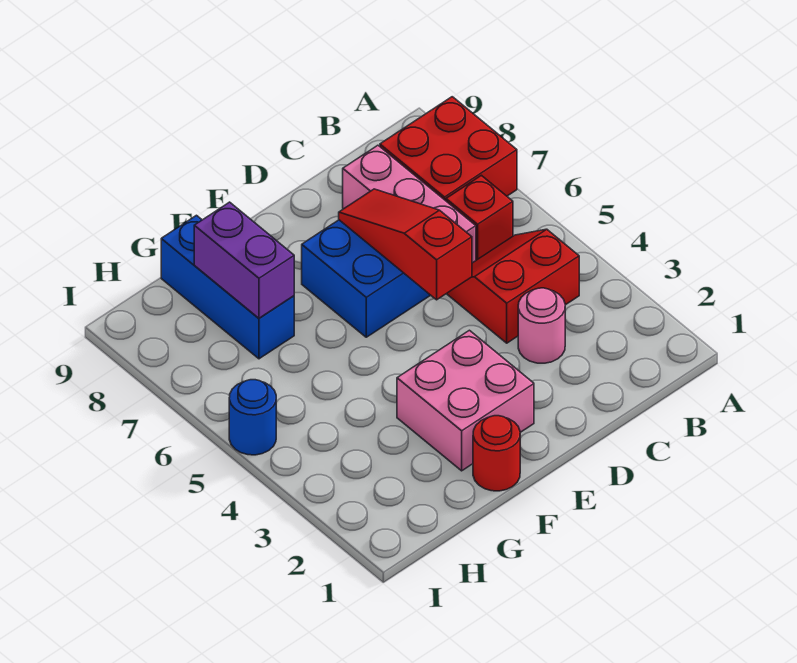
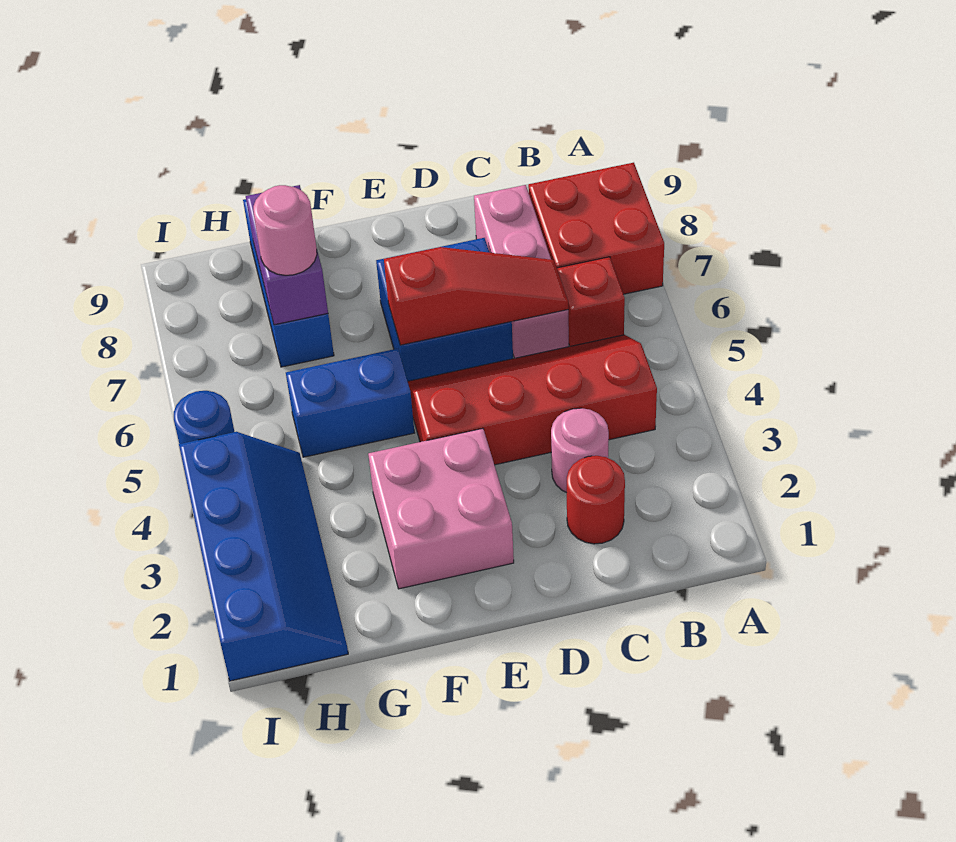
red slope B4:C5 level 1 top 4 -> red slope B4:E5 level 1 top 4
red slope D5:D7 level 2 top 5 -> red slope C6:E6 level 2 top E
red round brick F1 level 1 -> red round brick C2 level 1
none -> blue brick F5:G5 level 1
none -> pink round brick G7 level 3
none -> blue slope H1:I4 level 1 top I

